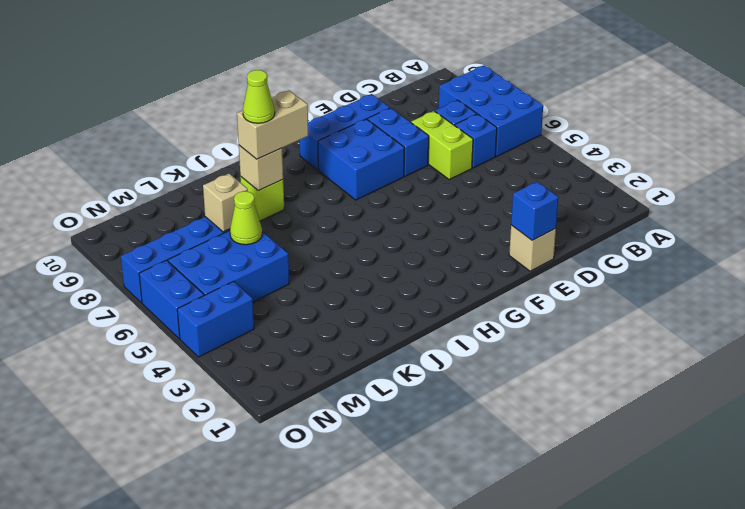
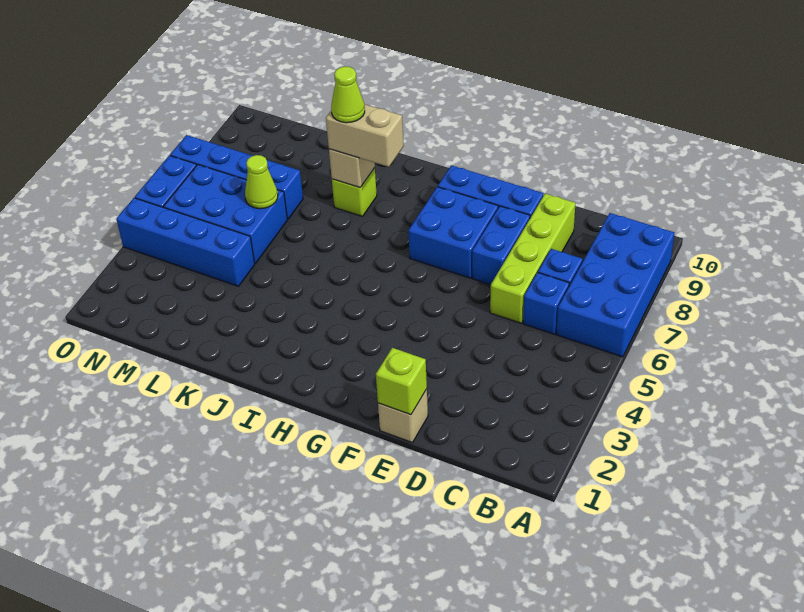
blue brick A6:B8 level 1 -> blue brick A6:B9 level 1
lime brick D6:D7 level 1 -> lime brick D6:D9 level 1
blue brick E1 level 2 -> lime brick E1 level 2
tan brick L7 level 2 -> none
blue brick N4:O4 level 1 -> blue brick L4:O4 level 1

